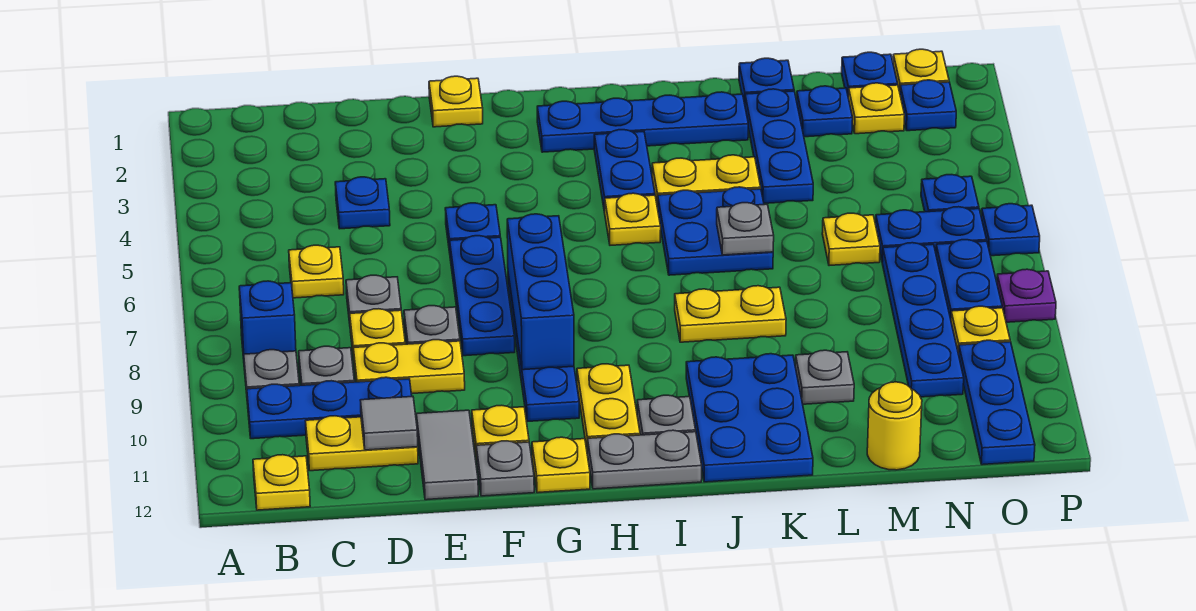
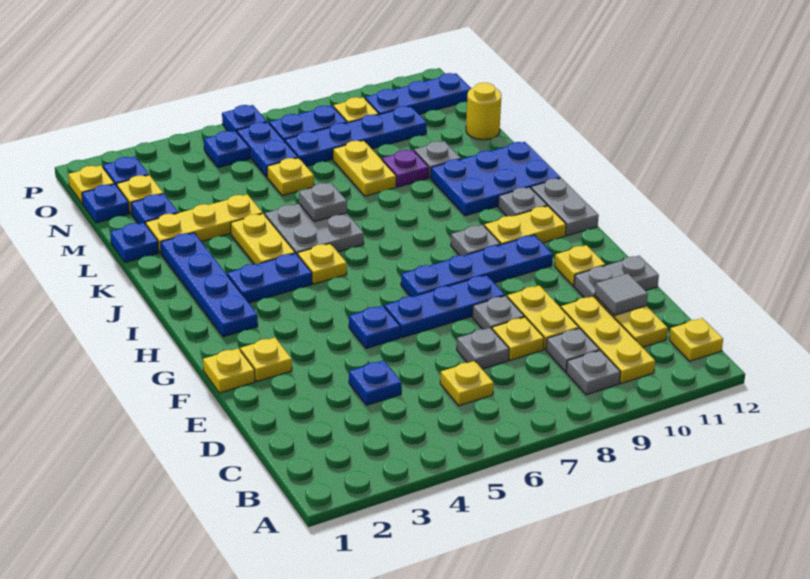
blue brick B8 level 1 -> none
blue plate B10:D10 level 1 -> yellow plate B10:D10 level 1
grey tile E11:E12 level 1 -> grey plate E11:E12 level 1
grey plate F12 level 1 -> grey plate H9 level 1
blue brick G7:G9 level 2 -> none
yellow plate G12 level 1 -> yellow plate F2 level 1
blue plate J5:K6 level 1 -> grey plate J5:K6 level 1
yellow plate J8:K8 level 1 -> yellow plate L8:M8 level 1
blue plate L2:L4 level 1 -> yellow plate L2:L4 level 1
purple plate P8 level 1 -> purple plate L9 level 1

